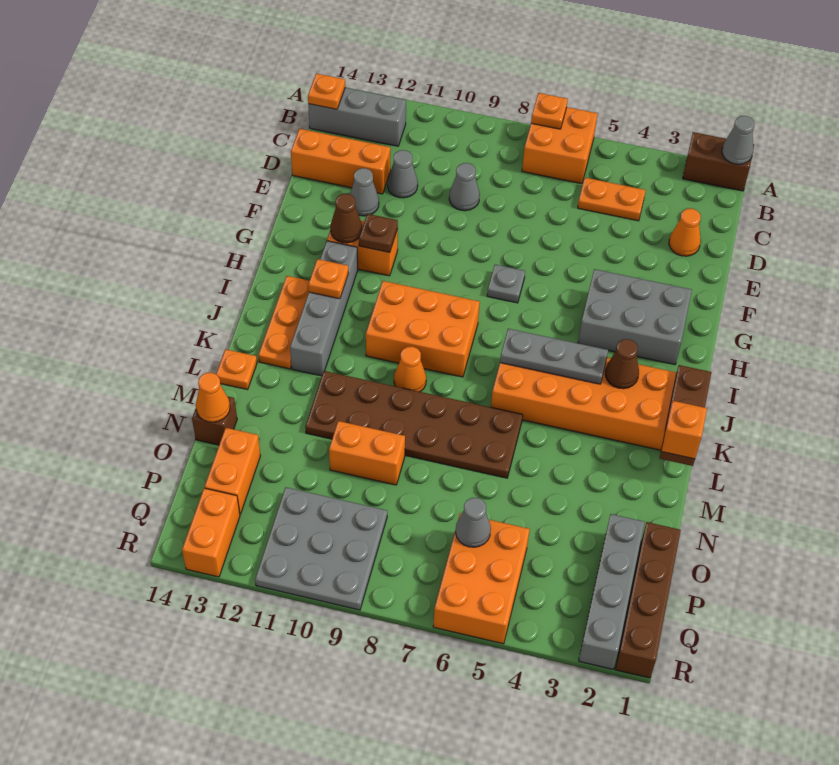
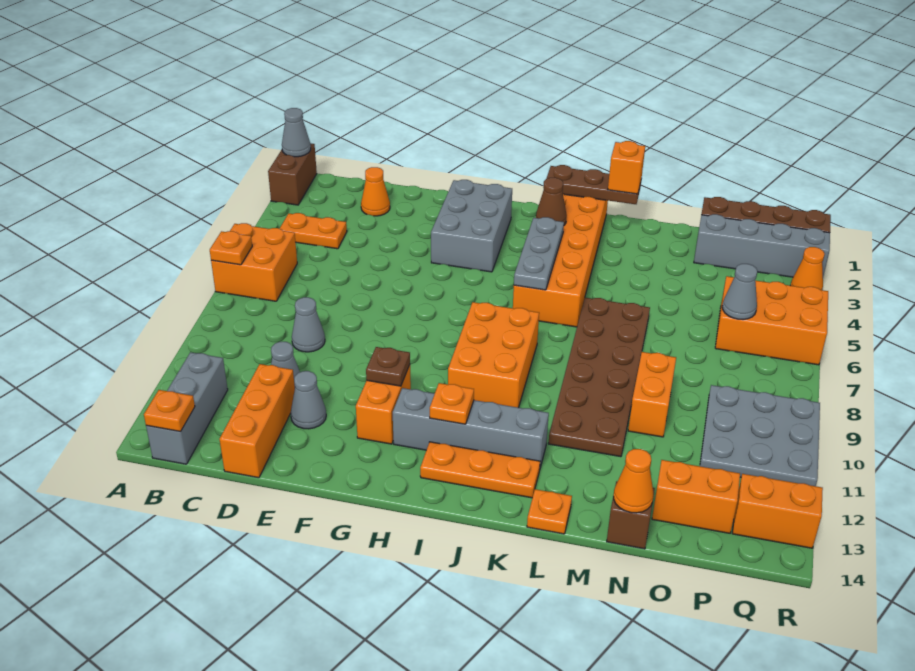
orange plate C4:C5 level 1 -> orange plate B4:C4 level 1
grey plate G7 level 1 -> none
brown cone G12 level 2 -> none
orange cone K9 level 1 -> orange cone R3 level 1

